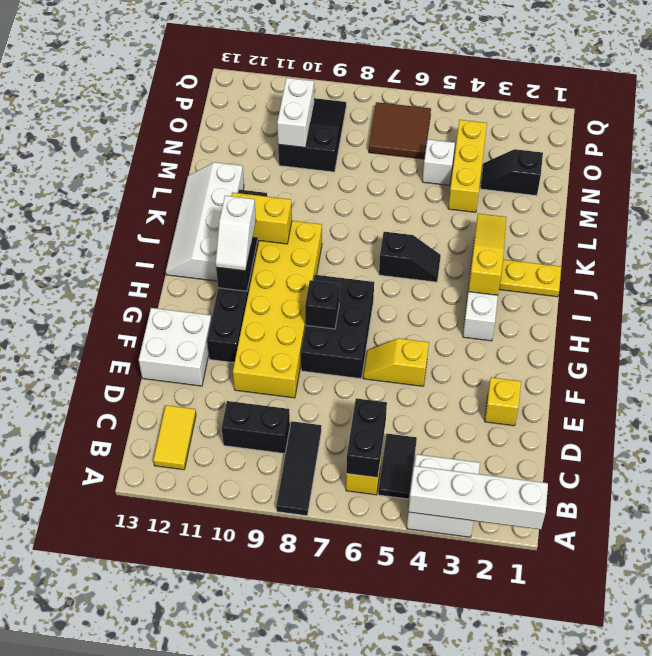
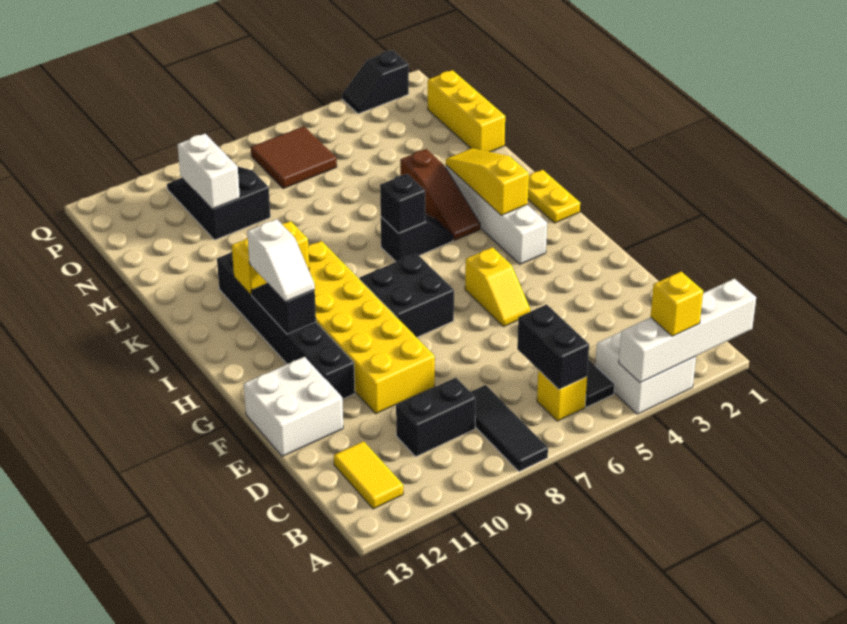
yellow brick E2 level 1 -> yellow brick A3 level 3
yellow slope F5:F6 level 1 top 5 -> yellow slope F5:G5 level 1 top G
black brick F7:H8 level 1 -> black brick G7:H8 level 1
black brick G8 level 2 -> black brick J6 level 2
white slope I12:L13 level 1 top 12 -> none
yellow plate J1:J2 level 1 -> yellow plate I1:J1 level 1
none -> brown slope J4:L4 level 1 top L
yellow brick M4:O4 level 1 -> yellow brick M1:O1 level 1
black slope N2:N3 level 1 top 2 -> black slope Q2:Q3 level 1 top 2
white brick N5 level 1 -> none

